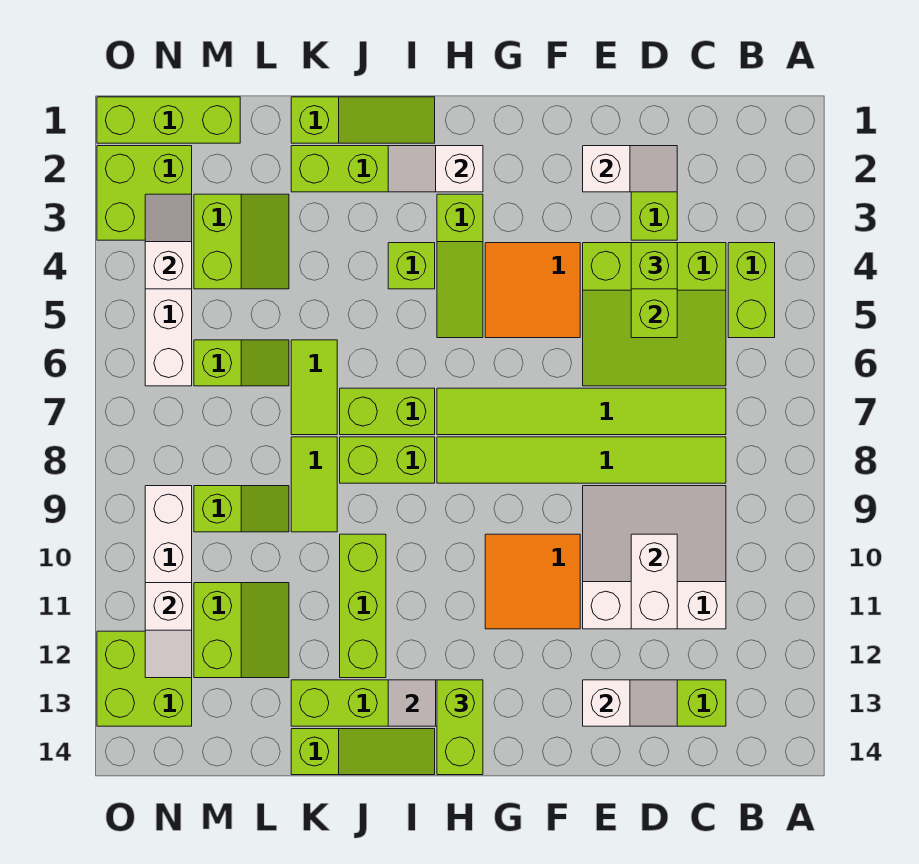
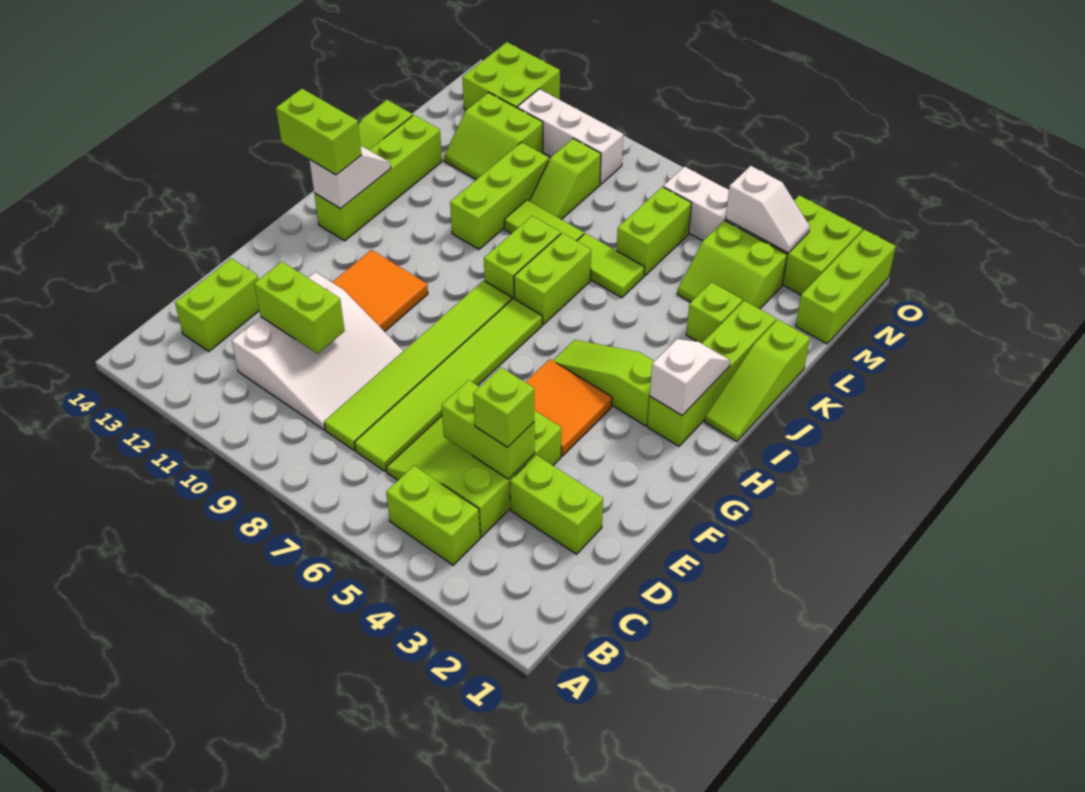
white slope D2:E2 level 2 top E -> none
white brick D10:D11 level 2 -> lime brick D10:D11 level 2
white slope D13:E13 level 2 top E -> none
lime brick I4 level 1 -> lime brick K3 level 1
lime brick J10:J12 level 1 -> lime brick J10:L10 level 1
lime slope L6:M6 level 1 top M -> lime brick L6:M6 level 1
white slope N11:N12 level 2 top 11 -> none

